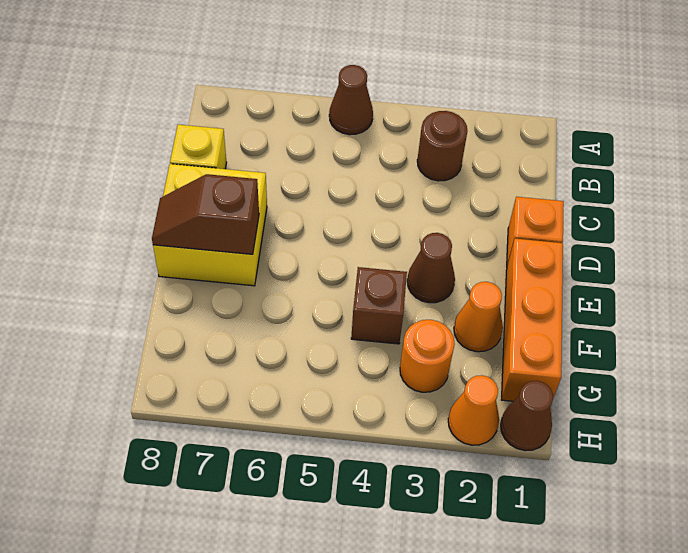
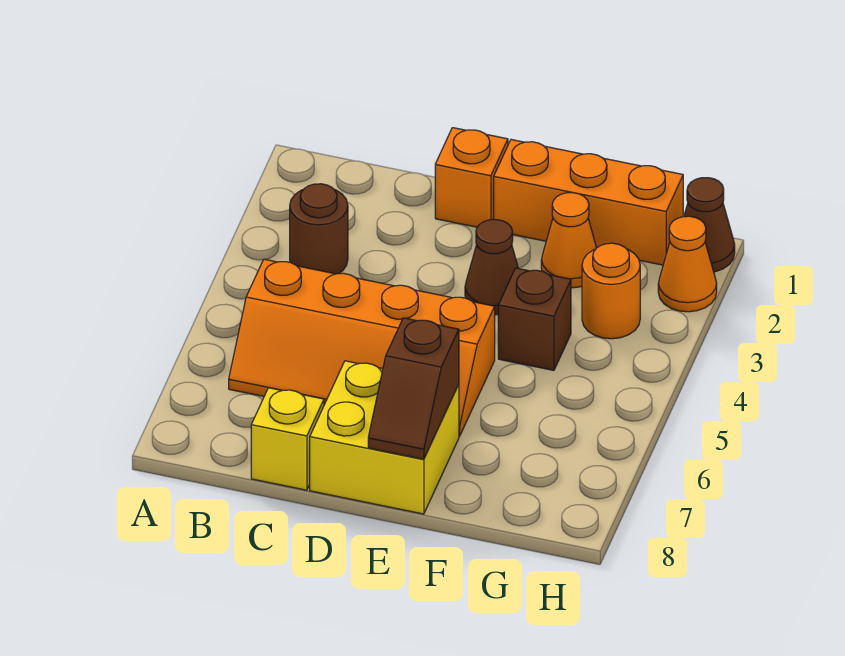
brown cone A5 level 1 -> none
none -> orange slope B5:E6 level 1 top 5

